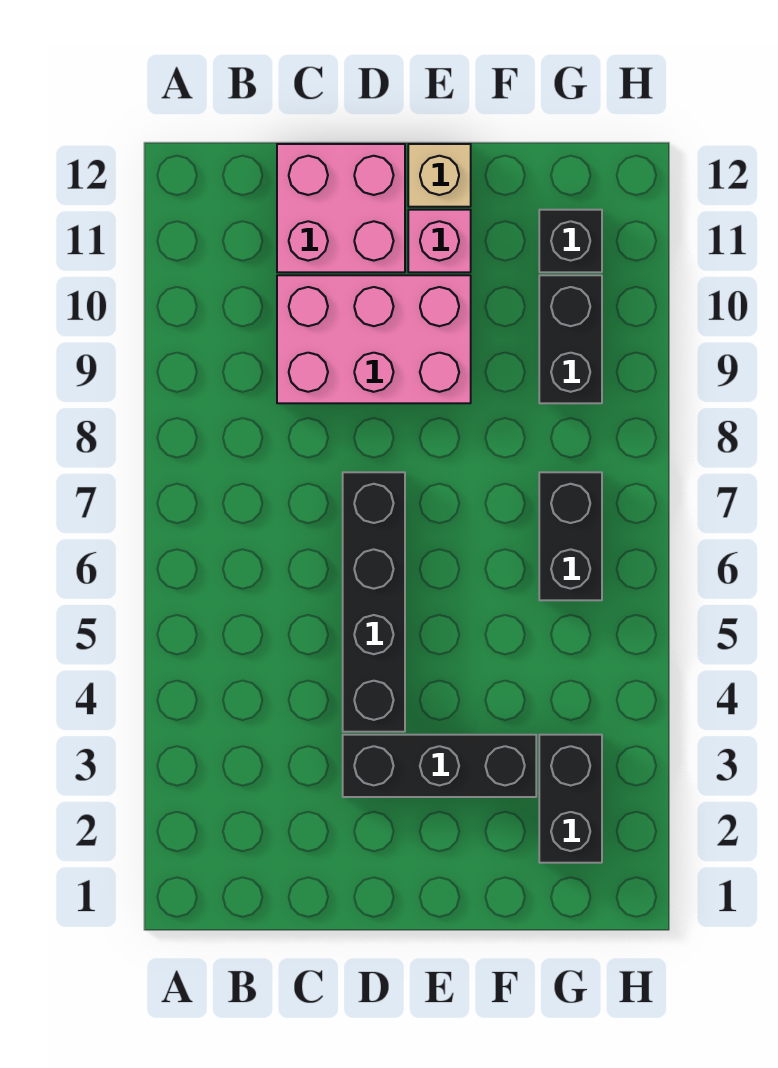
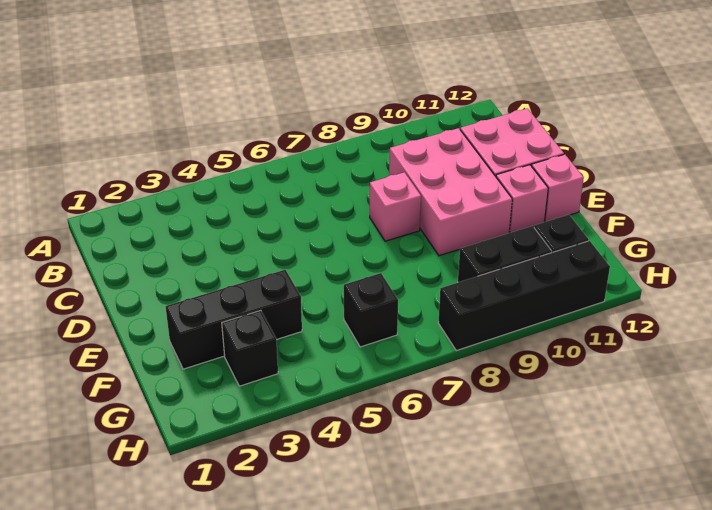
black brick D3:F3 level 1 -> black brick F2:F4 level 1
black brick D4:D7 level 1 -> black brick H8:H11 level 1
none -> pink brick D8 level 1
tan brick E12 level 1 -> pink brick E12 level 1
black brick G2:G3 level 1 -> black brick G3 level 1
black brick G6:G7 level 1 -> black brick G6 level 1

